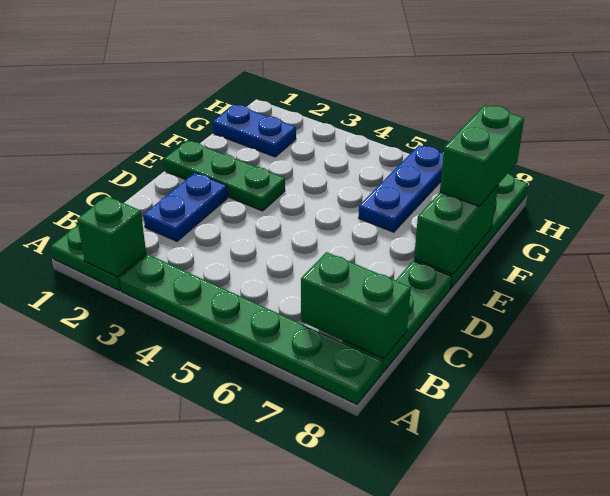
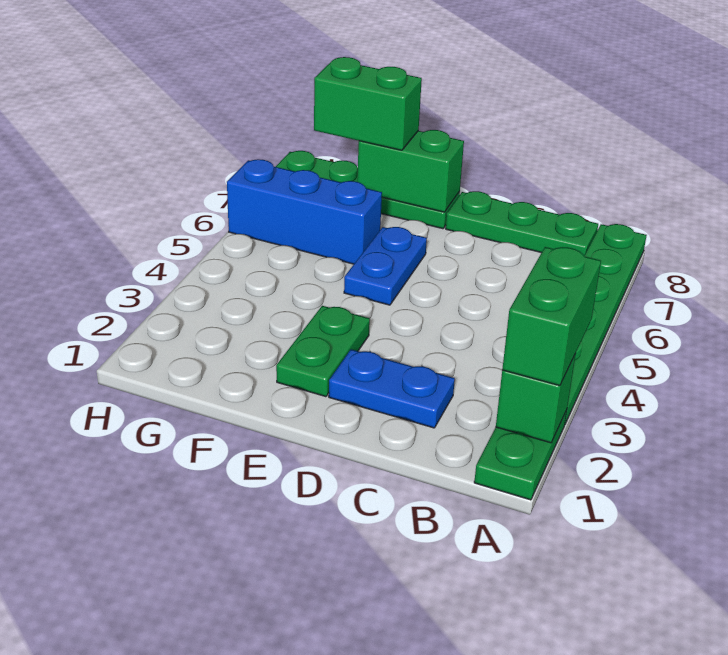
green brick B7:B8 level 2 -> green brick A2:A3 level 3
green plate E1:E3 level 1 -> green plate E2:E3 level 1
blue plate F6:H6 level 1 -> blue brick F6:H6 level 1
blue plate G1:G2 level 1 -> blue plate E5:E6 level 1

